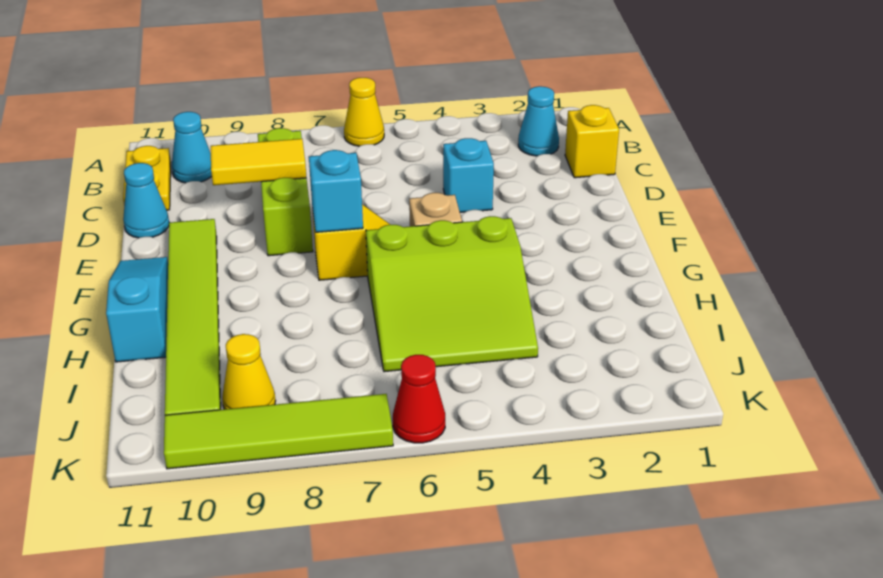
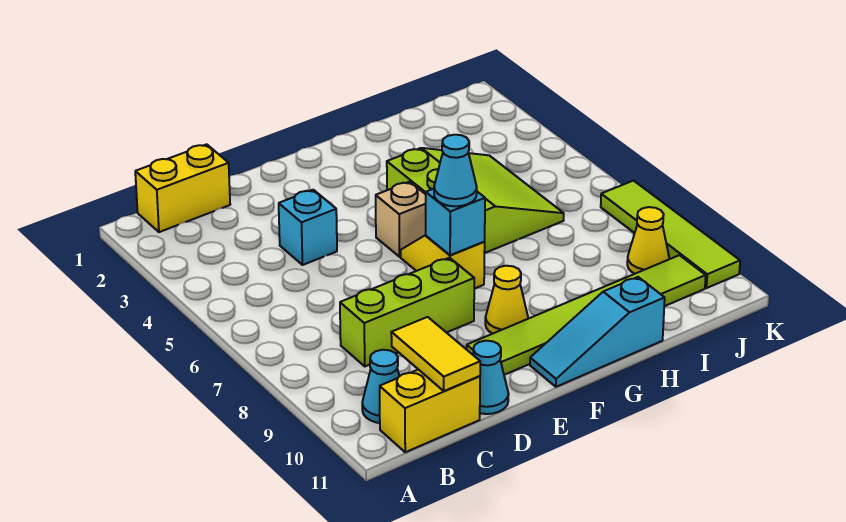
yellow cone A6 level 1 -> yellow cone F9 level 1
cyan cone B2 level 1 -> cyan cone F7 level 3
yellow plate B11:C11 level 1 -> yellow brick B11:C11 level 1
yellow brick C1 level 1 -> yellow brick B1:C1 level 1
yellow tile D8:D9 level 2 -> yellow tile C10:C11 level 2
red cone K6 level 1 -> none

